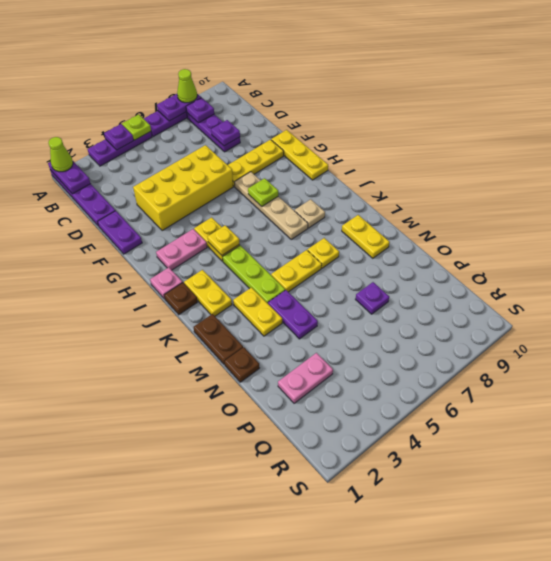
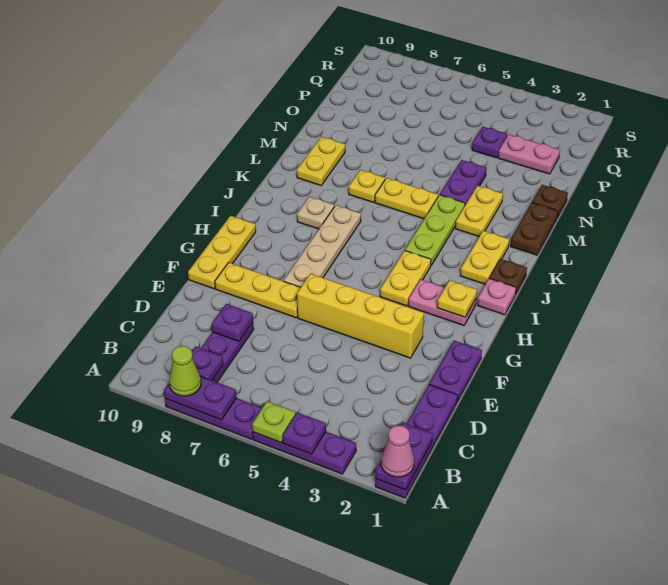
lime cone A1 level 3 -> pink cone A1 level 3
yellow brick E3:F6 level 1 -> yellow brick F3:F6 level 1
lime plate H7 level 2 -> none
yellow plate I4 level 2 -> yellow plate H2 level 2
purple plate O7 level 1 -> purple plate P4 level 1

